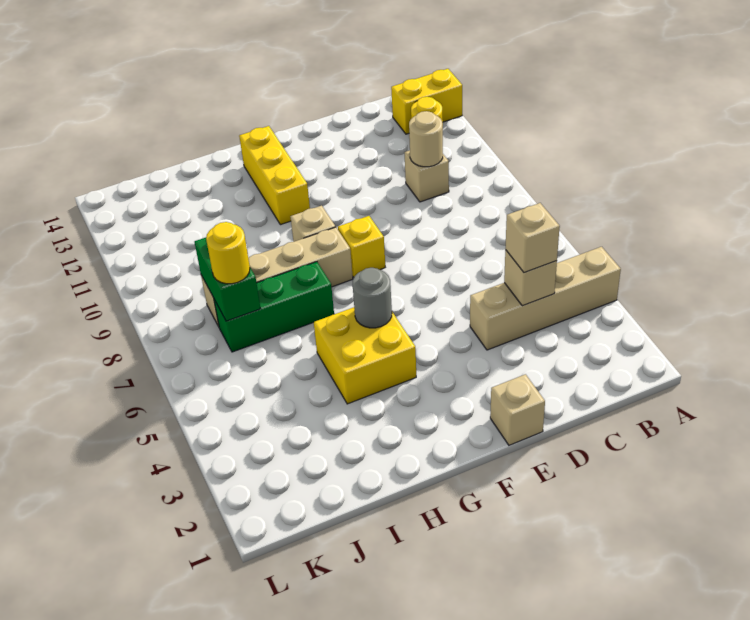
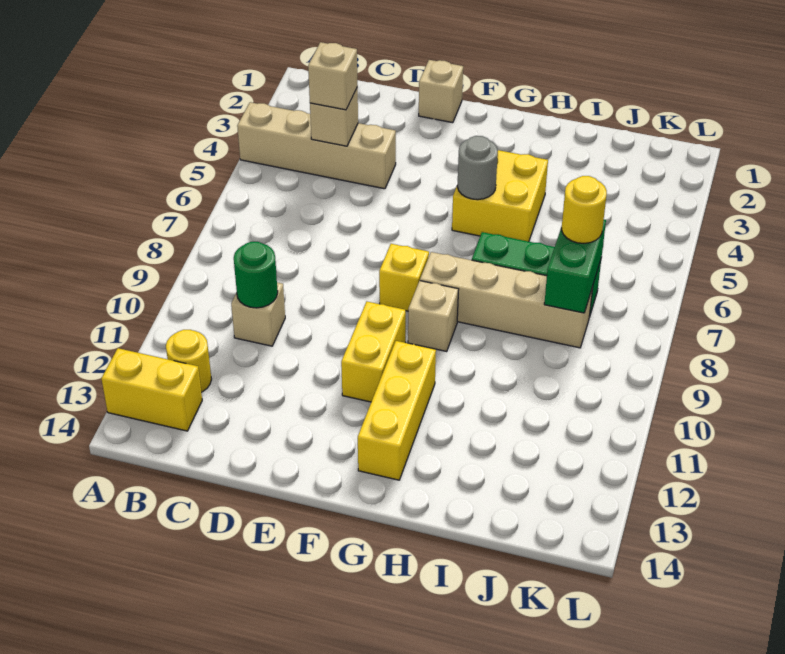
tan round brick C10 level 2 -> green round brick C10 level 2
none -> yellow brick F10:F11 level 1

